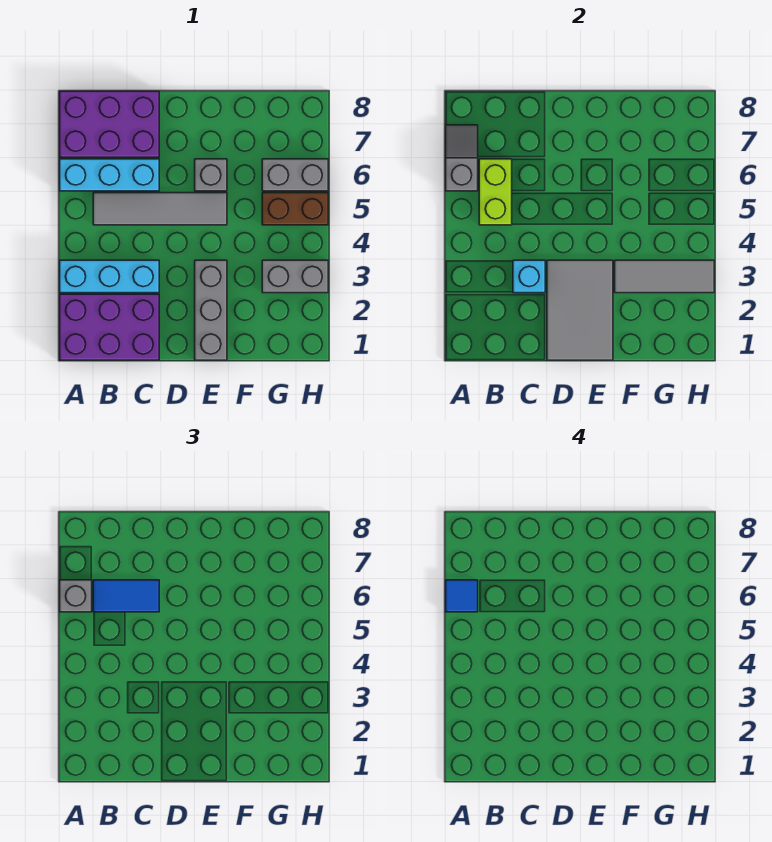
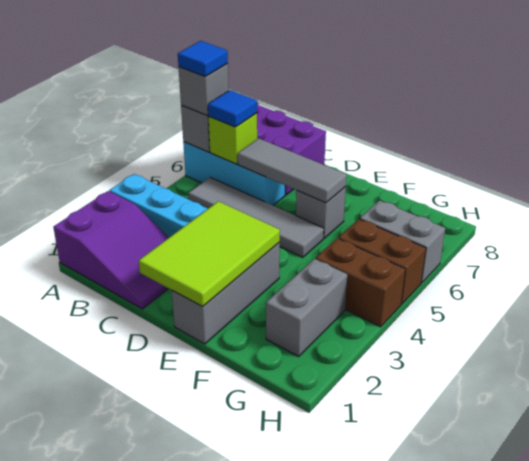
purple brick A1:C2 level 1 -> purple slope A1:C2 level 1 top A
lime brick B5:B6 level 2 -> lime brick B6 level 2
blue tile B6:C6 level 3 -> blue tile B6 level 3
cyan brick C3 level 2 -> none
grey tile D1:E3 level 2 -> lime tile D1:E3 level 2
grey tile F3:H3 level 2 -> grey tile C6:E6 level 2
grey brick G3:H3 level 1 -> grey brick G2:G3 level 1
none -> brown brick G4:H4 level 1

